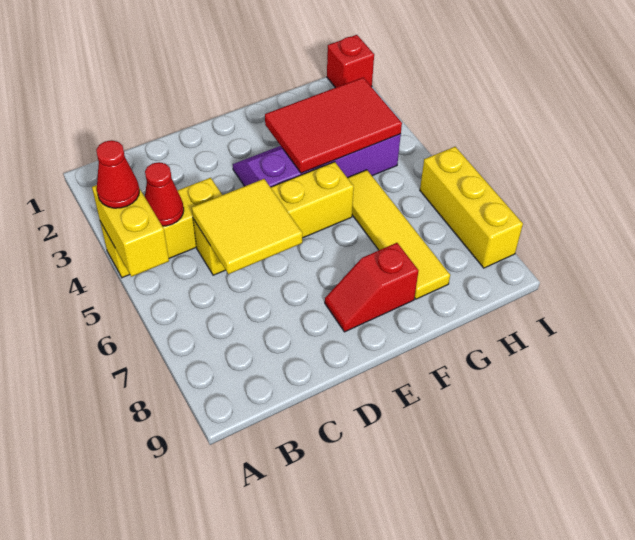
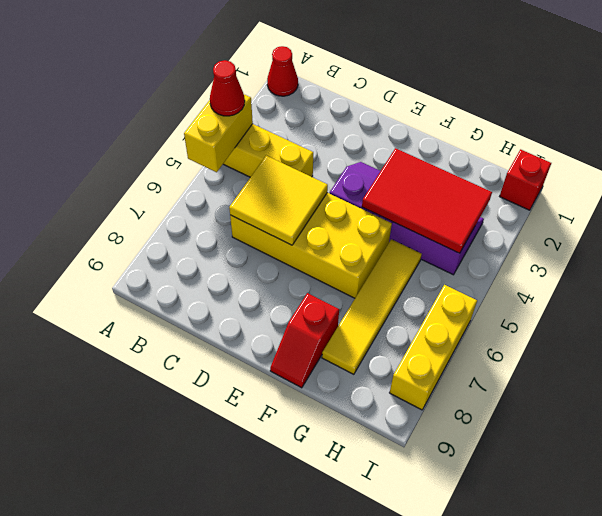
red cone B4 level 2 -> red cone A1 level 1
yellow brick C5:F5 level 1 -> yellow brick C5:F6 level 1
red slope E8:F8 level 1 top F -> red slope F8:F9 level 1 top 8

